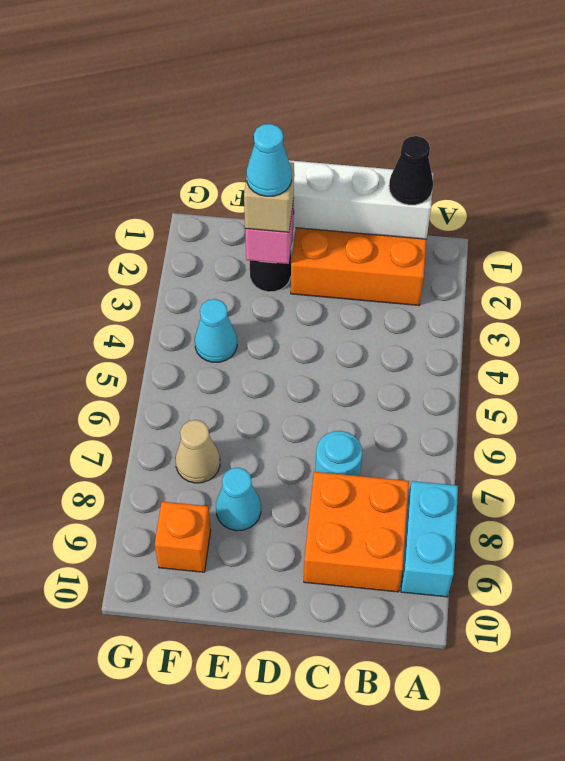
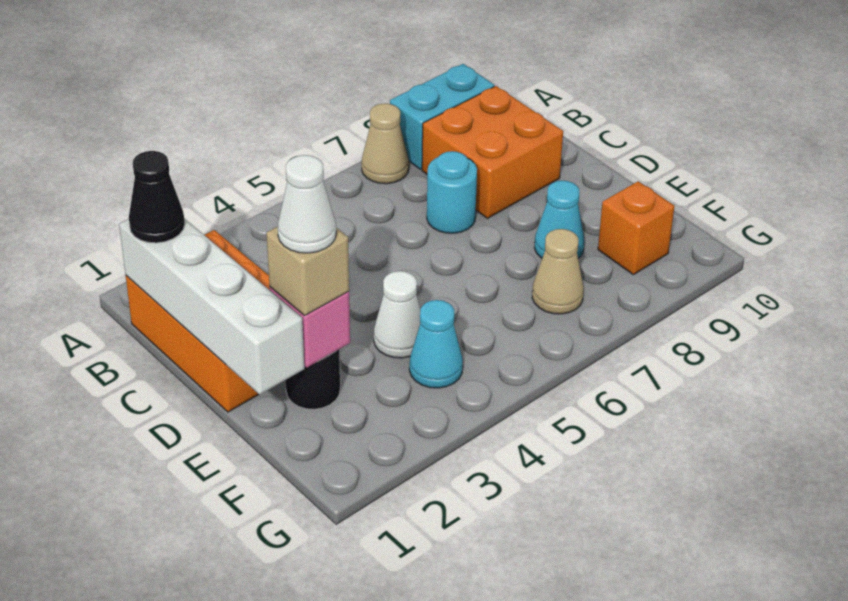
none -> tan cone A7 level 1
cyan cone E2 level 4 -> white cone E2 level 4
none -> white cone E4 level 1

